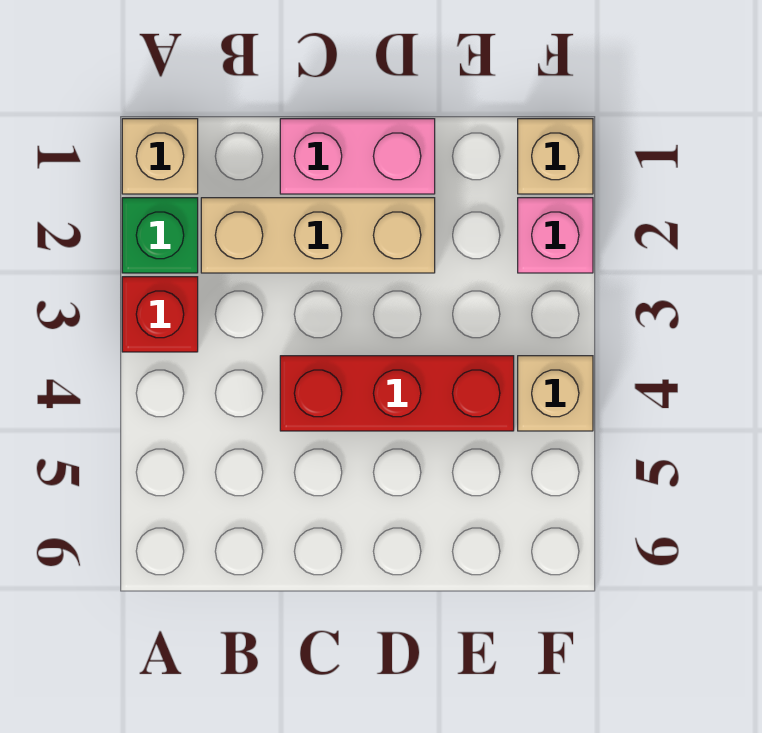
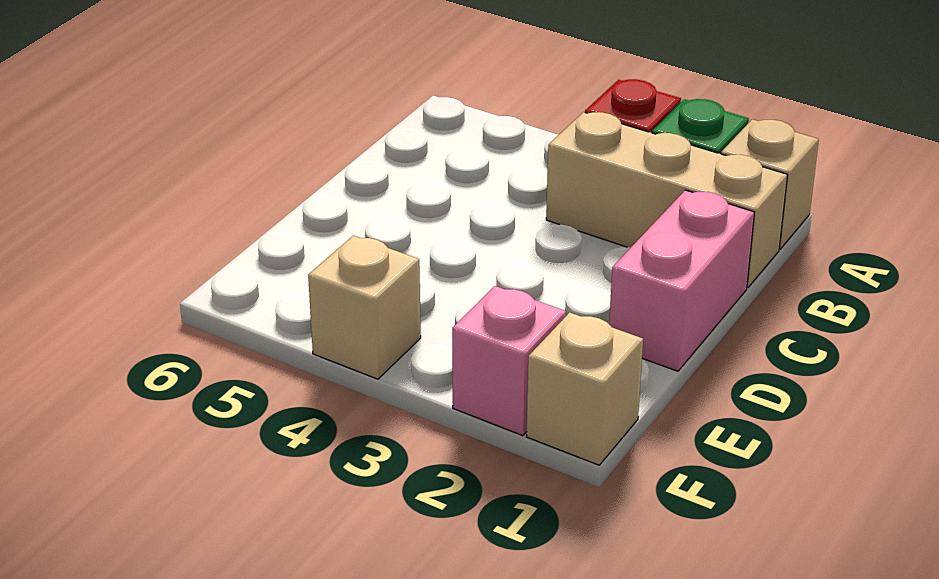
tan brick B2:D2 level 1 -> tan brick B1:B3 level 1
red brick C4:E4 level 1 -> none

